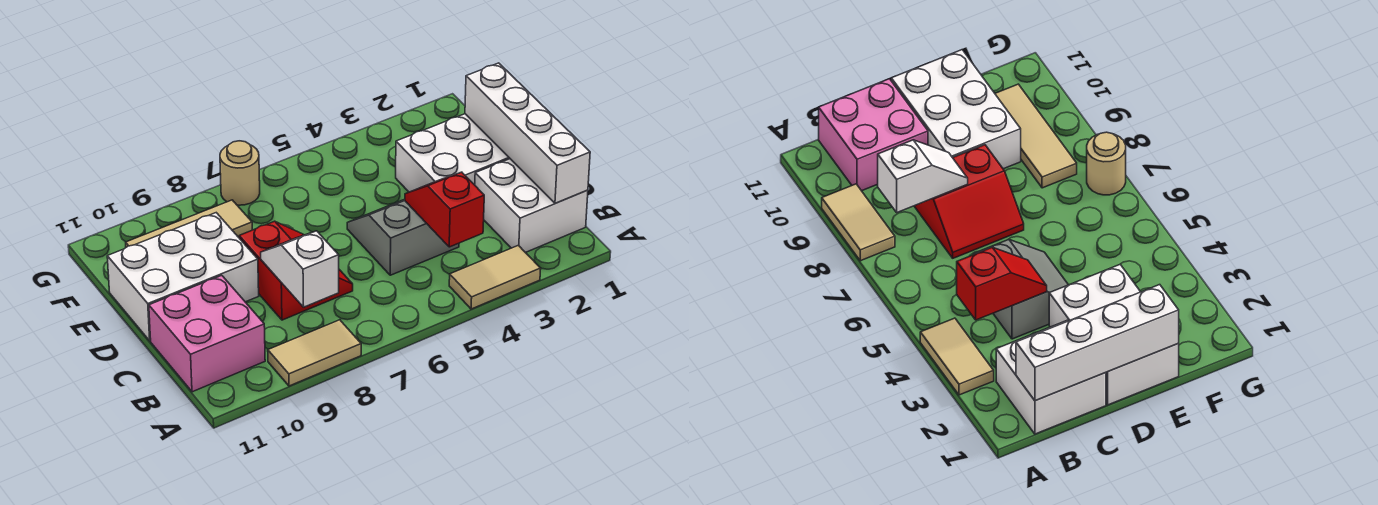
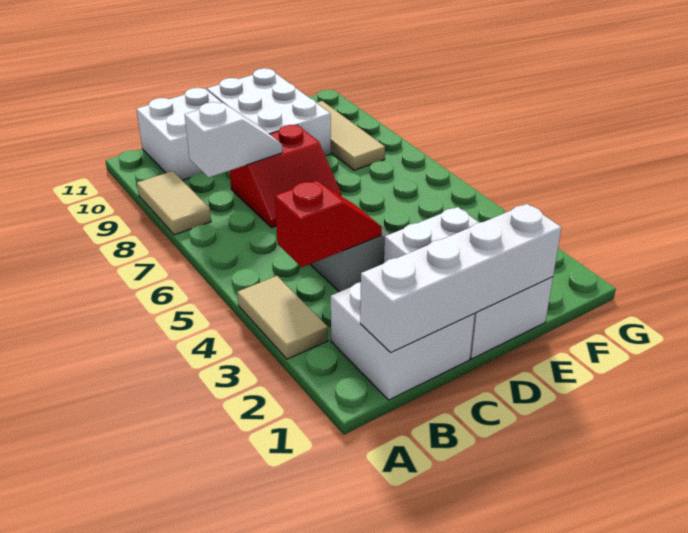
pink brick B10:C11 level 1 -> white brick B10:C11 level 1
tan round brick G7 level 1 -> none

